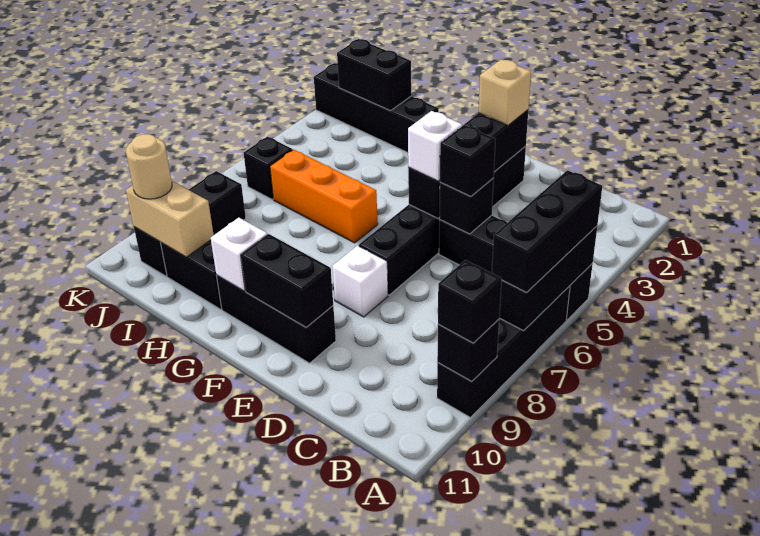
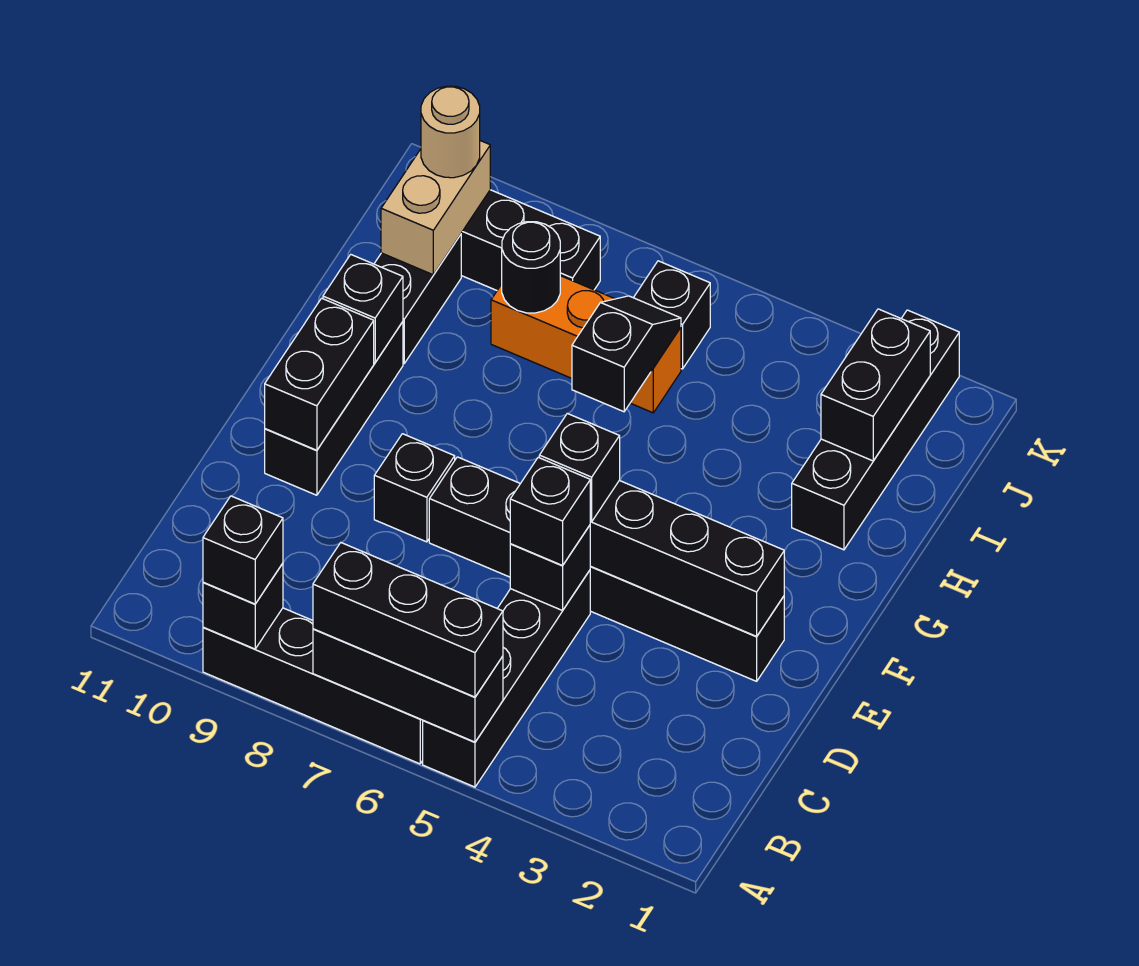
tan brick E2 level 3 -> none
white brick E5 level 3 -> black brick E5 level 3
white brick E8 level 1 -> black brick E8 level 1
orange brick G6:I6 level 1 -> orange brick I6:I8 level 1
white brick G10 level 2 -> black brick G10 level 2
none -> black slope H6:I6 level 2 top H
none -> black round brick I8 level 2

